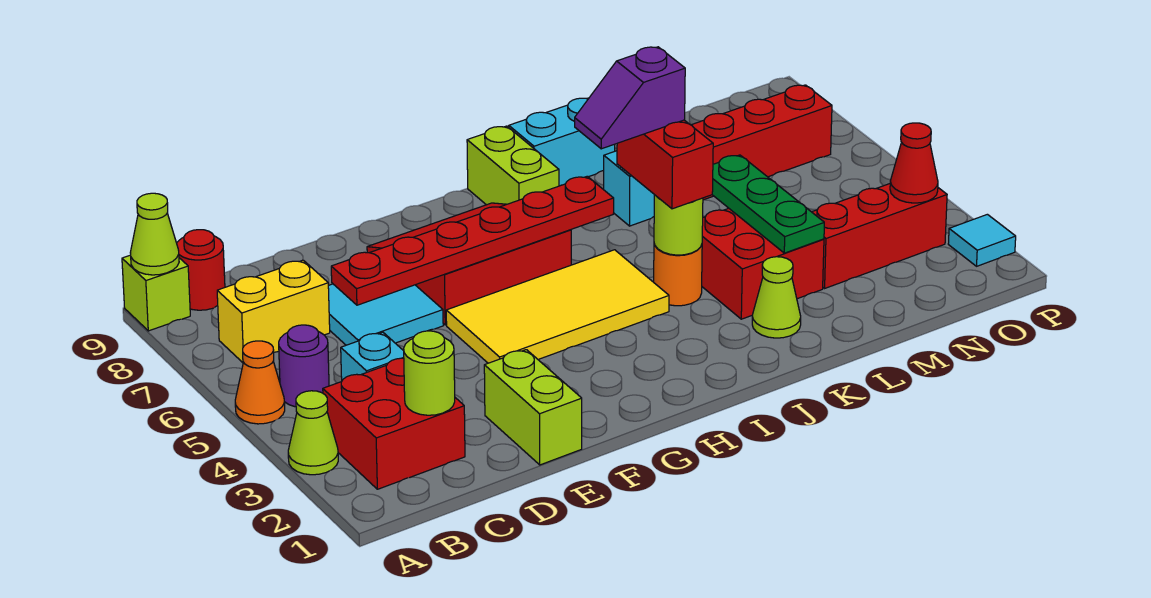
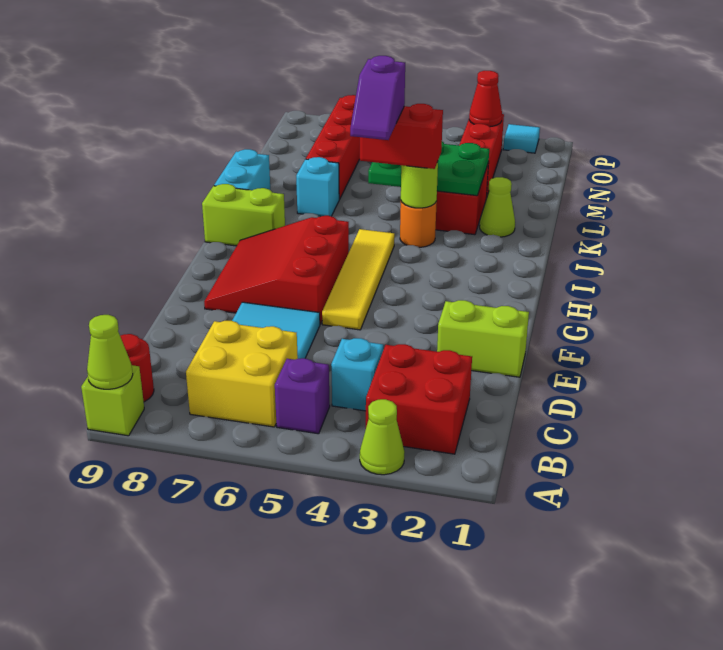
orange cone A5 level 1 -> none
purple round brick B5 level 1 -> purple brick B5 level 1
yellow brick B7:C7 level 1 -> yellow brick B6:C7 level 1
lime round brick C2 level 2 -> none
red plate D6:I6 level 2 -> none
yellow tile F4:I5 level 1 -> yellow tile F5:I5 level 1
green plate L3:L5 level 2 -> green plate K3:L5 level 2

